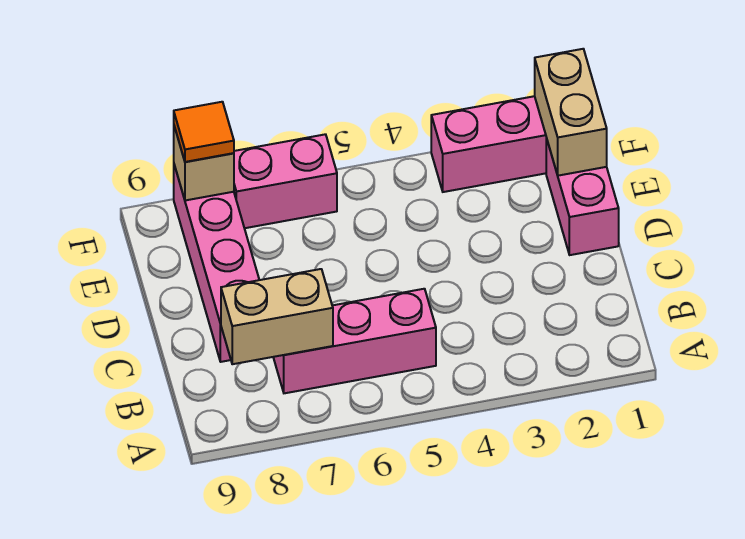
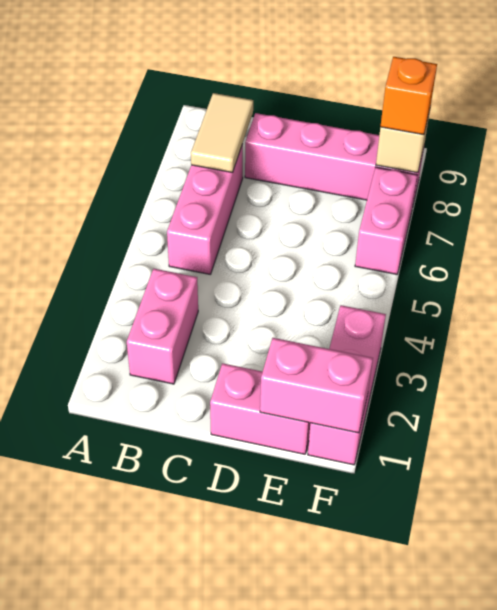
none -> pink brick B2:B3 level 1
tan brick B7:B8 level 2 -> tan tile B7:B8 level 2
tan brick E1:F1 level 2 -> pink brick E1:F1 level 2
orange tile F8 level 3 -> orange brick F8 level 3

